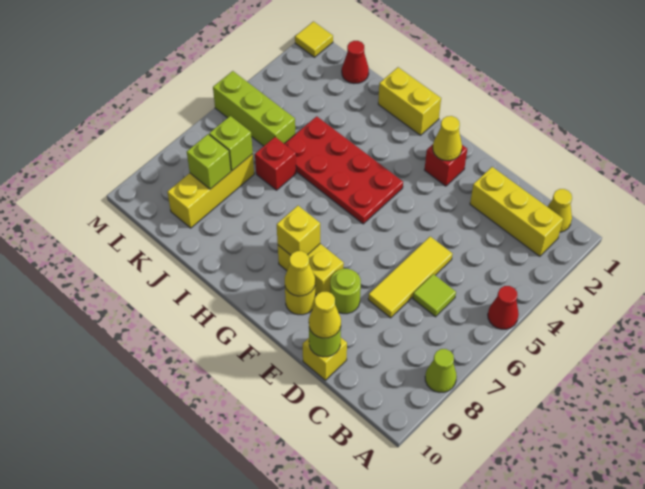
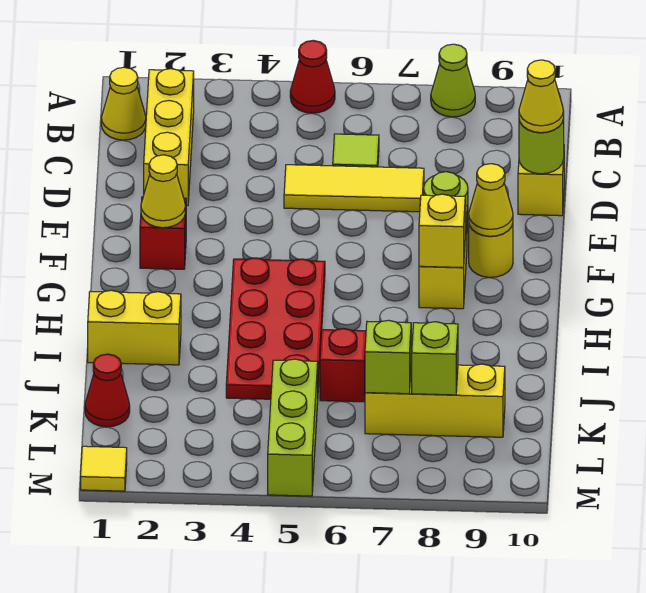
yellow brick H1:I1 level 1 -> yellow brick I1:I2 level 1

